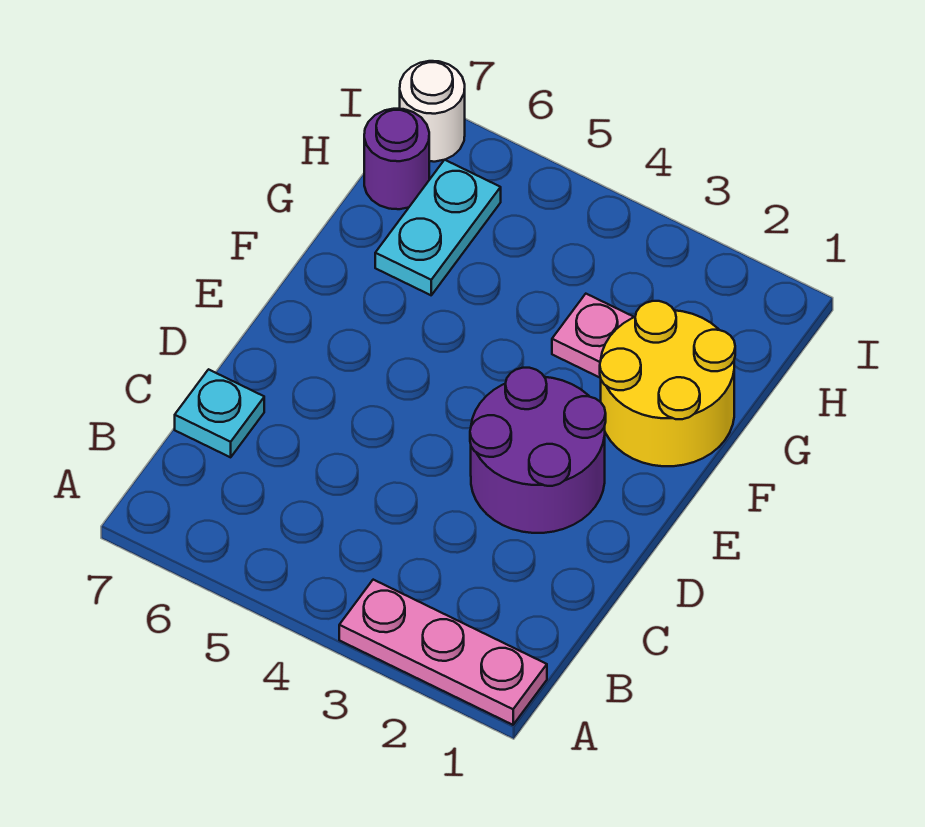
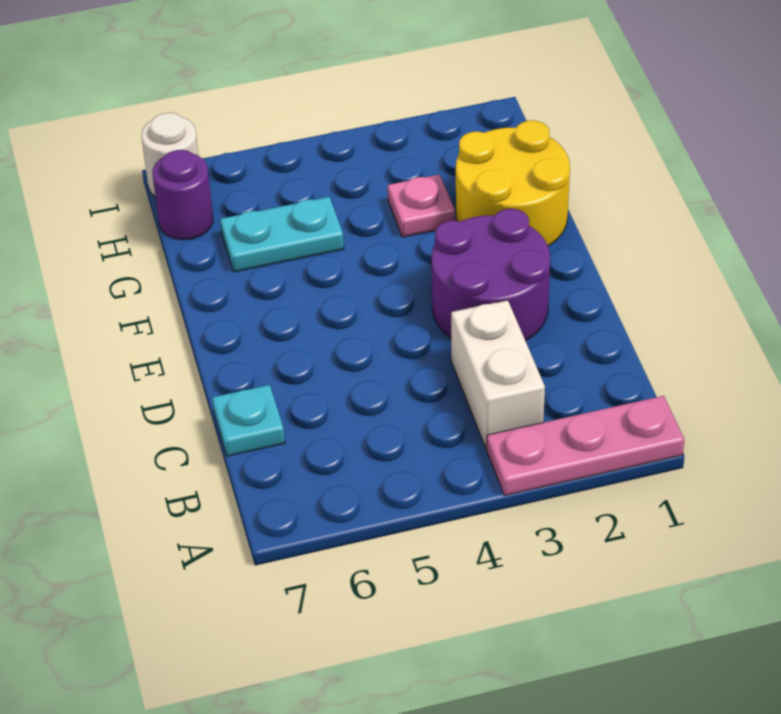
none -> white brick B3:C3 level 1
cyan plate G6:H6 level 1 -> cyan plate G5:G6 level 1

